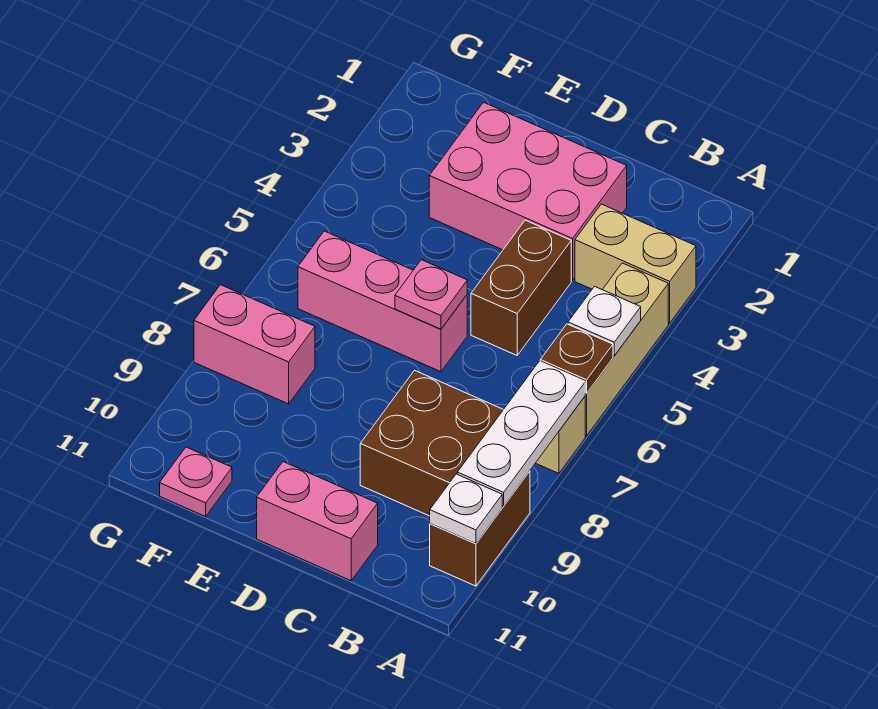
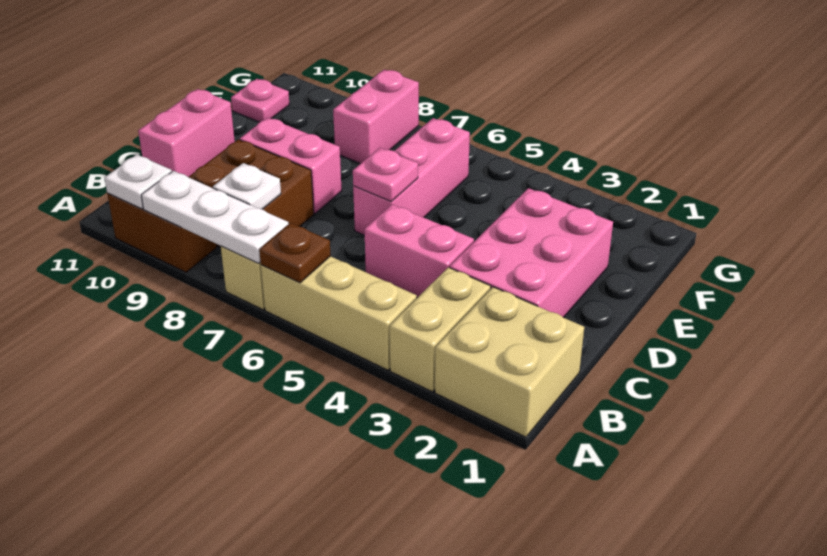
none -> tan brick A1:B2 level 1
white plate A5 level 2 -> white plate B8 level 2
brown brick C4:C5 level 1 -> pink brick C4:C5 level 1
none -> pink brick D8:D9 level 1

